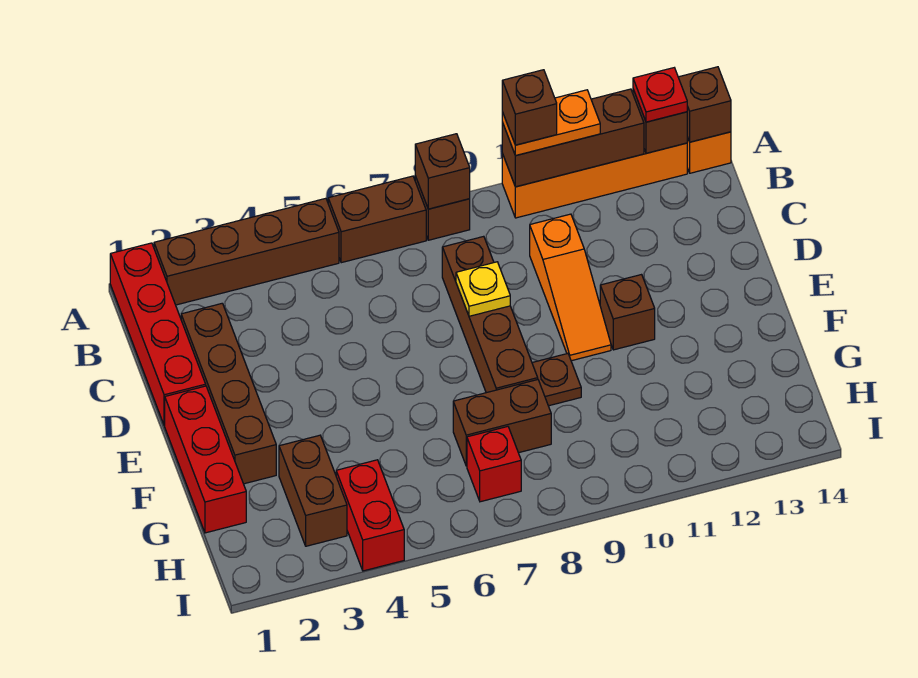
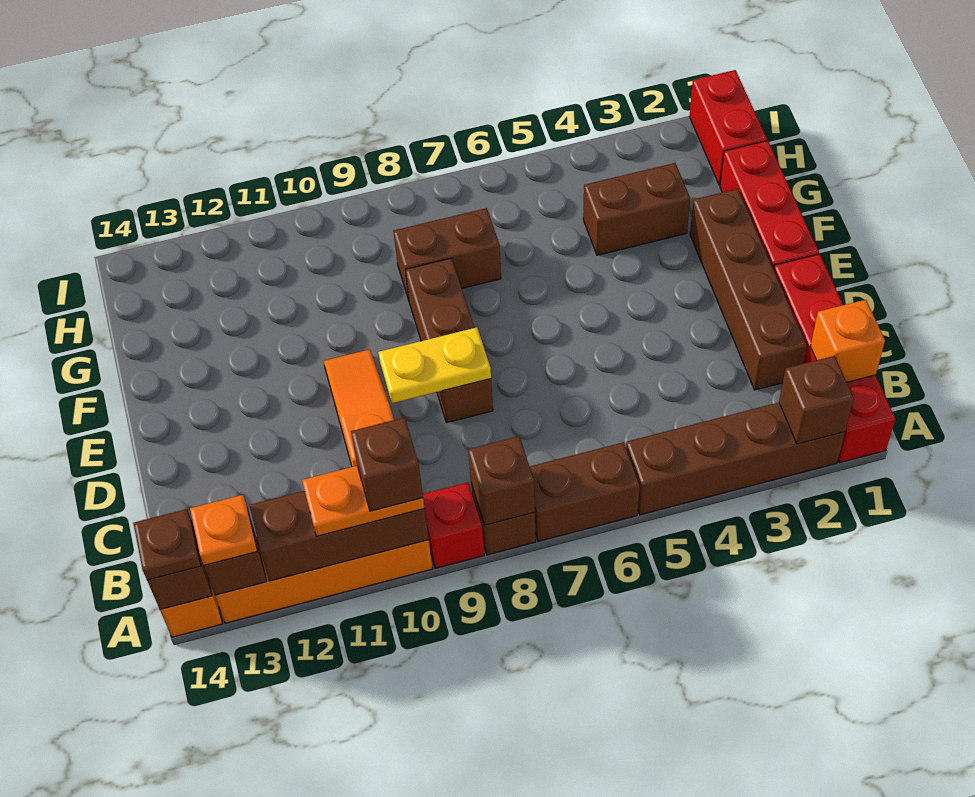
red plate A13 level 3 -> orange plate A13 level 3
none -> orange brick B1 level 2
brown brick C8:F8 level 1 -> brown brick D8:F8 level 1
yellow plate D8 level 2 -> yellow plate D8:D9 level 2
brown brick E11 level 1 -> brown brick A2 level 2
brown plate F9 level 1 -> brown plate A14 level 3
brown brick G3:H3 level 1 -> brown brick G3:G4 level 1
red brick H4:I4 level 1 -> red brick H1:I1 level 1
red brick H7 level 1 -> red brick A9 level 1

